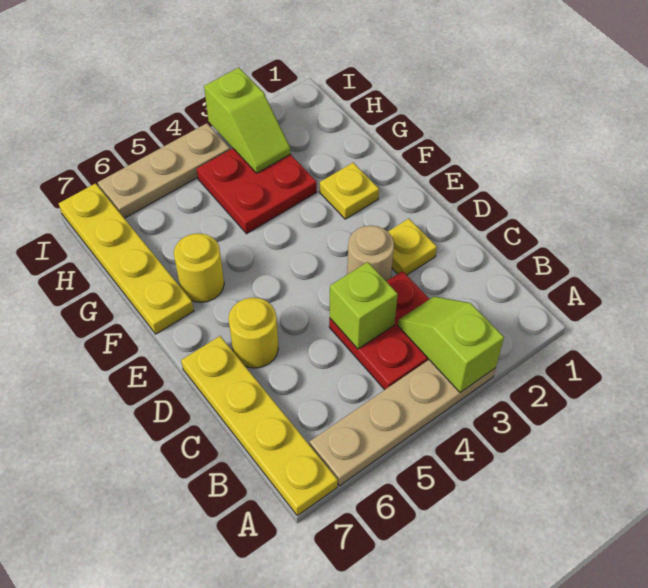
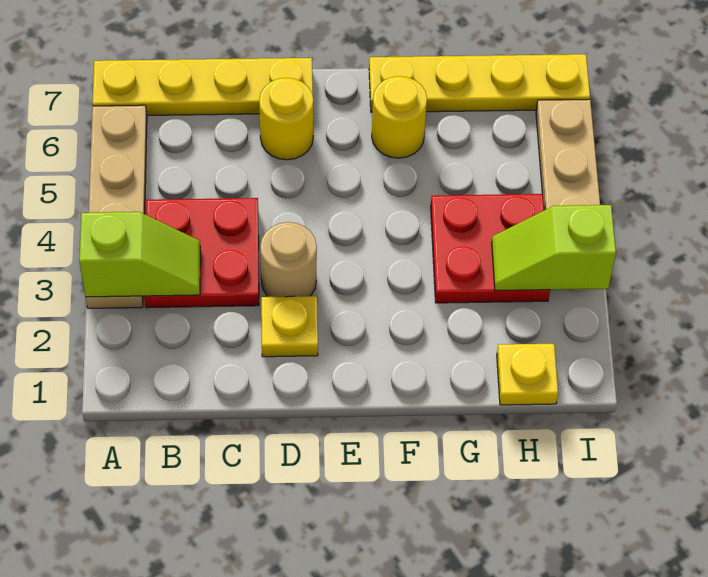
lime brick C4 level 2 -> none
yellow plate F2 level 1 -> yellow plate H1 level 1

